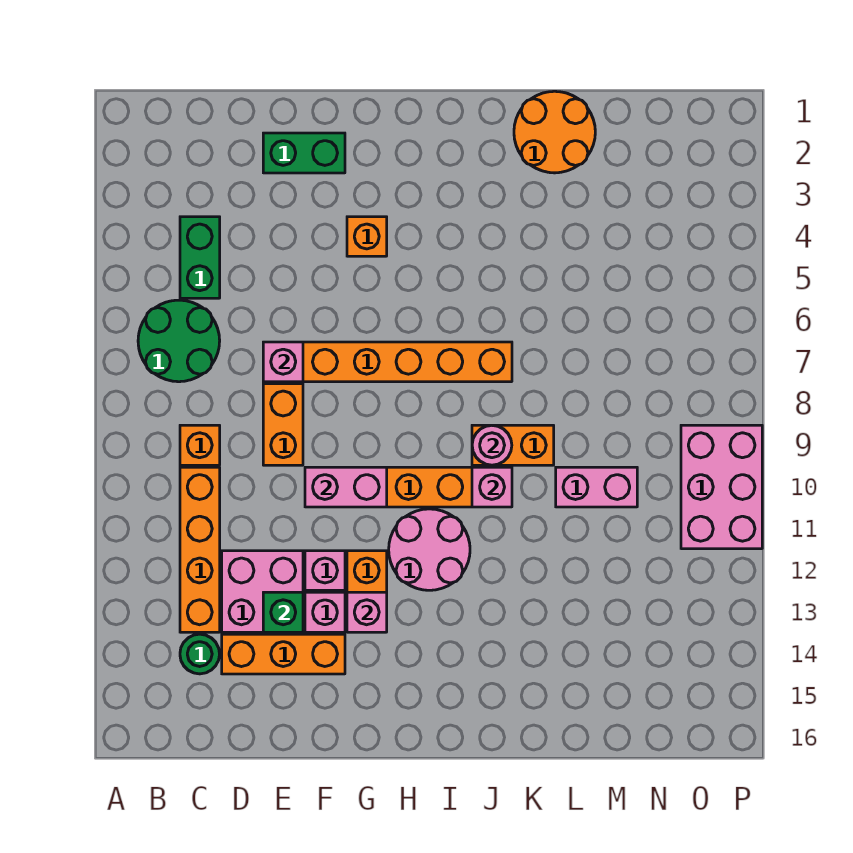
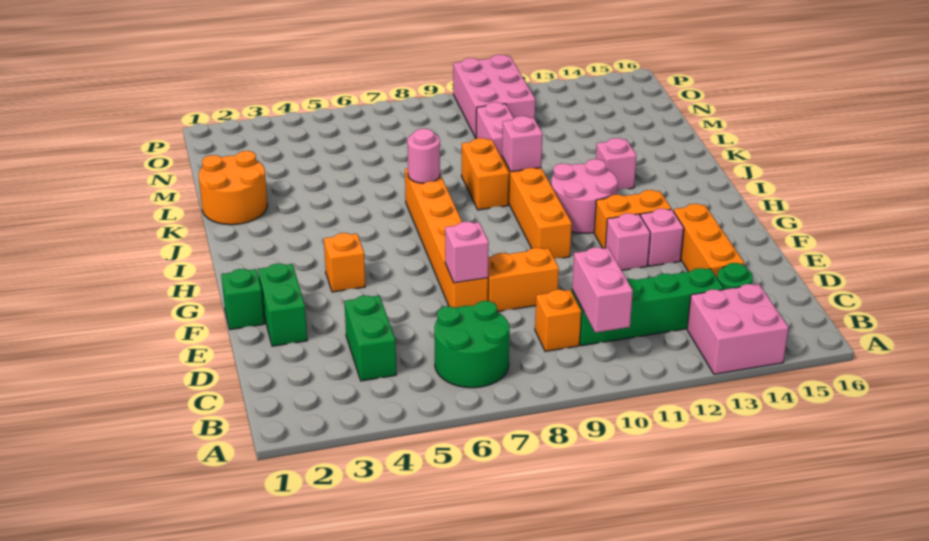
green brick C4:C5 level 1 -> green brick C4:D4 level 1
orange brick C10:C13 level 1 -> green brick C10:C13 level 1
pink brick D12:E13 level 1 -> pink brick A13:B14 level 1
green brick E13 level 2 -> green brick F1 level 1
pink brick F10:G10 level 2 -> pink brick B10:C10 level 2
pink brick G13 level 2 -> pink brick J13 level 1
pink round brick J9 level 2 -> pink round brick J7 level 2
pink brick O9:P11 level 1 -> pink brick N10:P11 level 1

